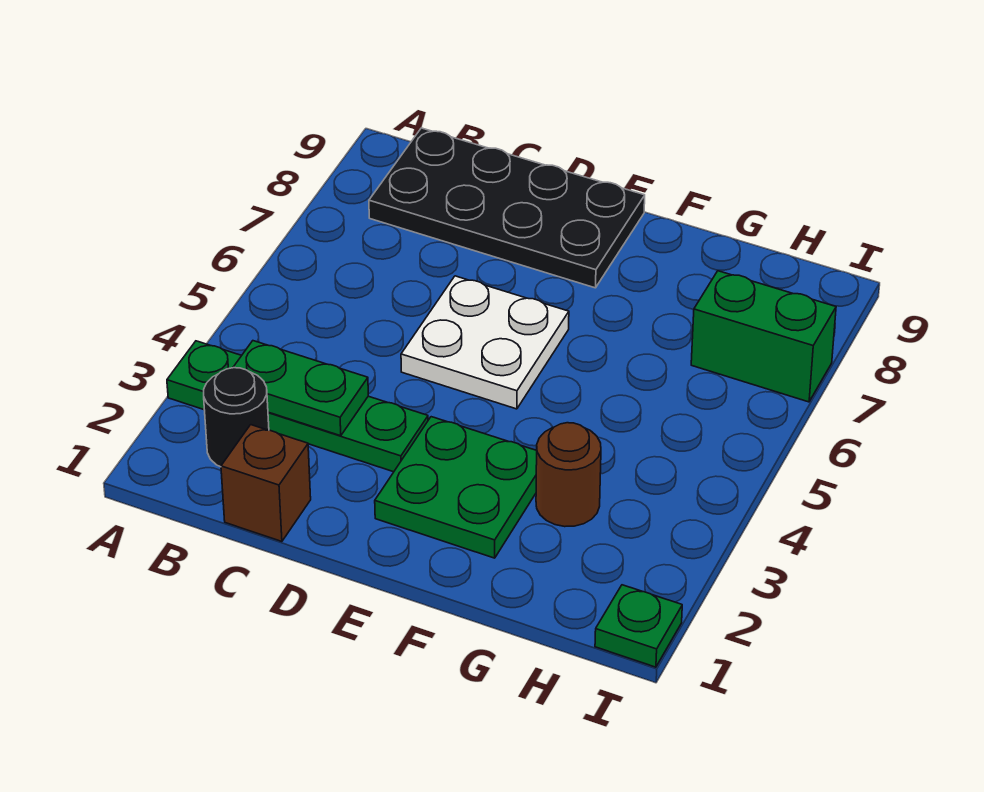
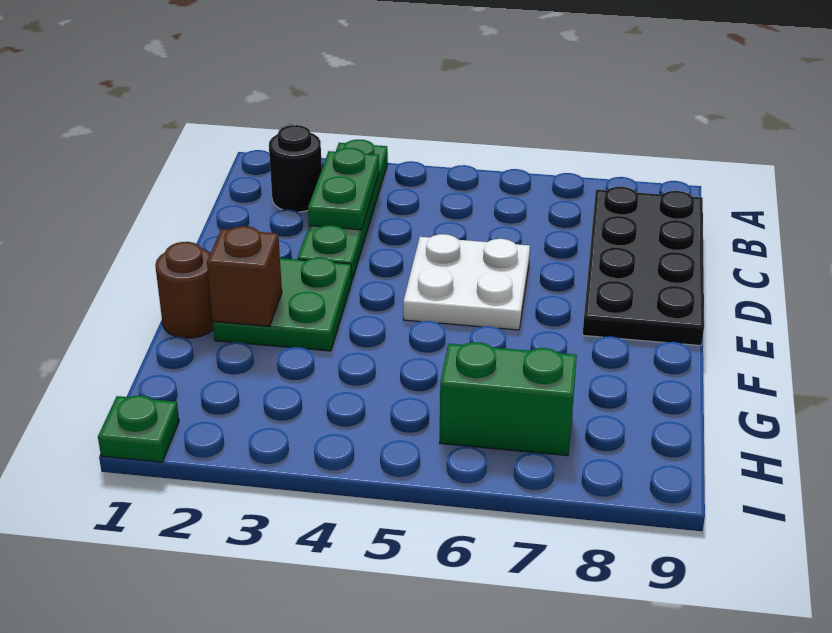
brown brick C1 level 1 -> brown brick F2 level 2
brown round brick G3 level 1 -> brown round brick F1 level 1
green brick H7:I7 level 1 -> green brick H6:H7 level 1

